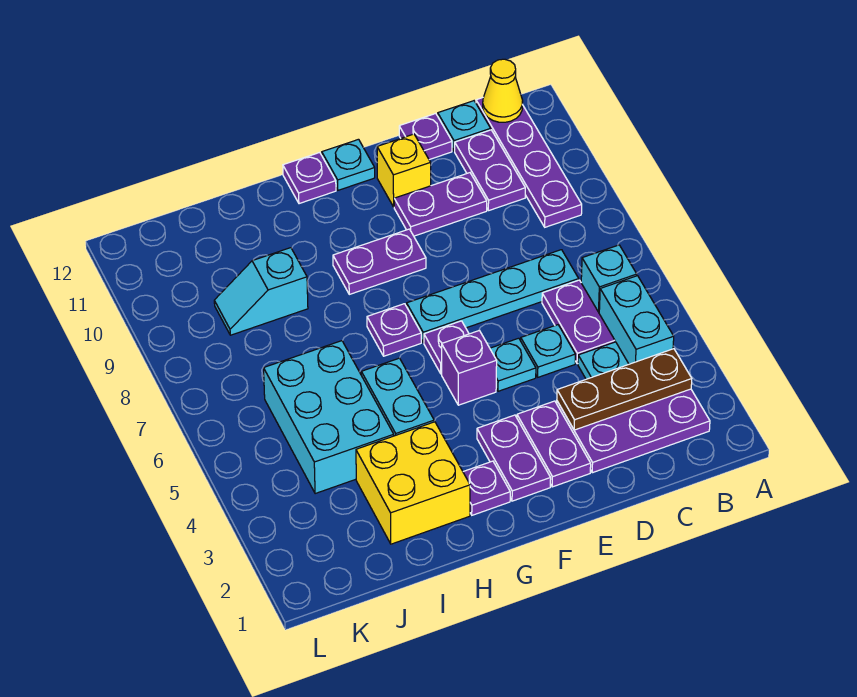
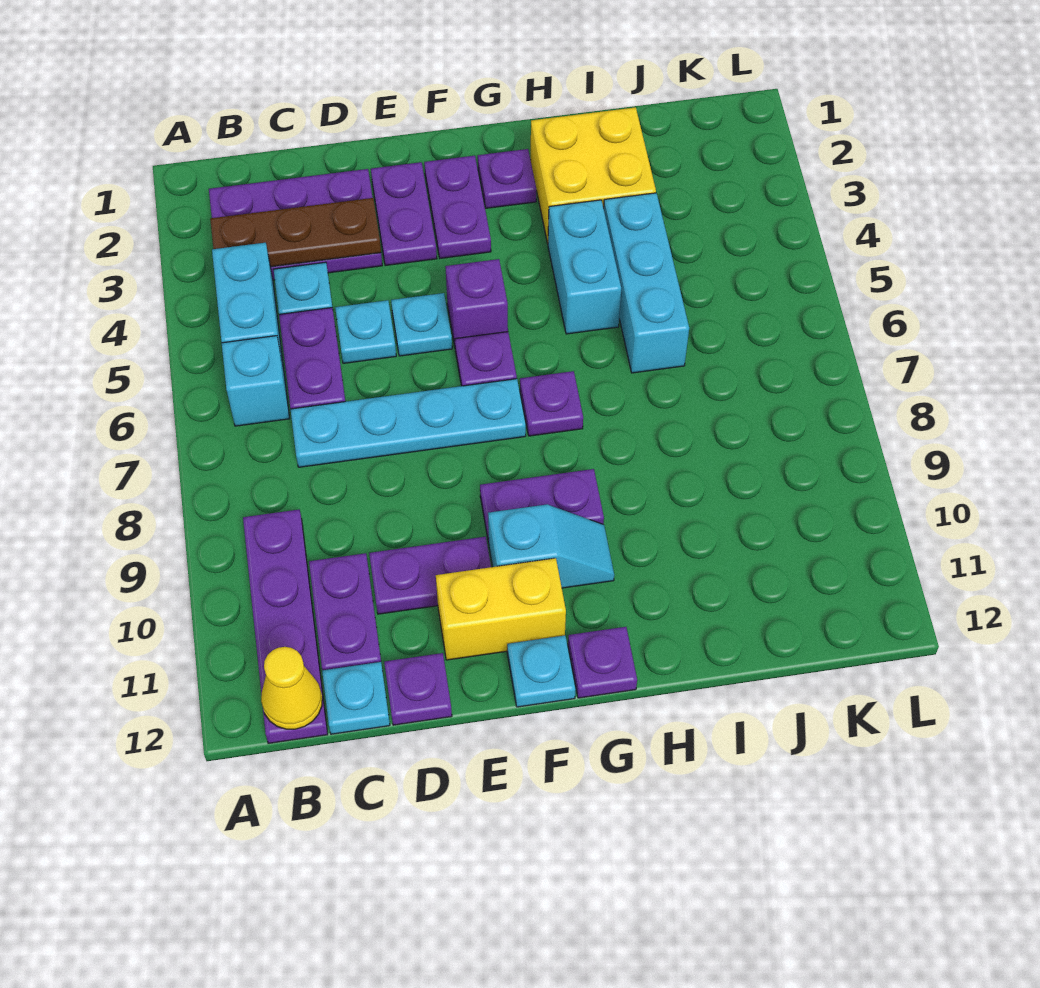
yellow brick E11 level 1 -> yellow brick E11:F11 level 1
cyan brick I4:J6 level 1 -> cyan brick I4:I6 level 1
cyan slope I9:J9 level 1 top I -> cyan slope F10:G10 level 1 top F

